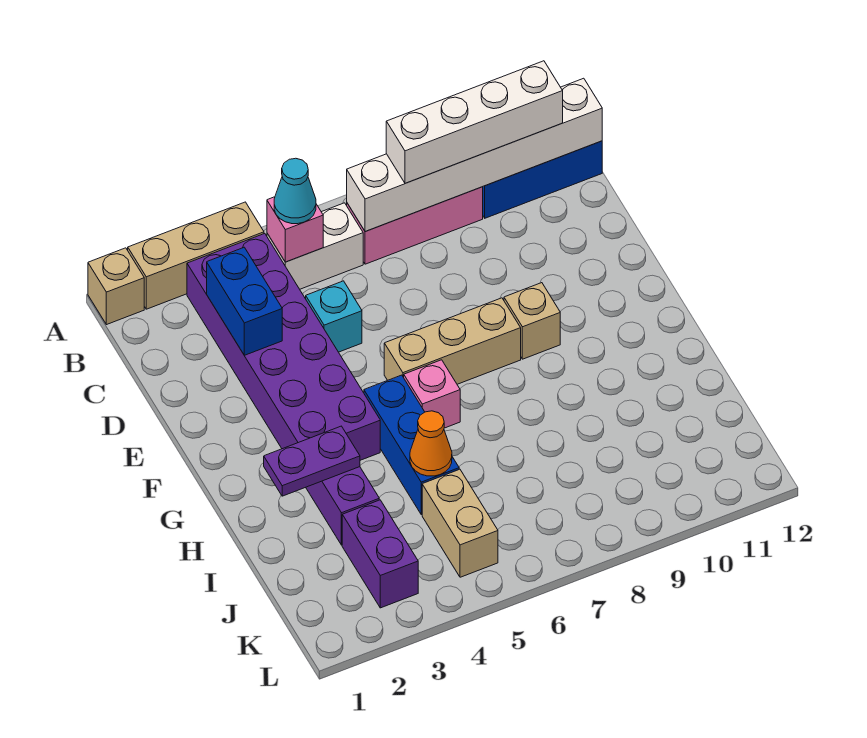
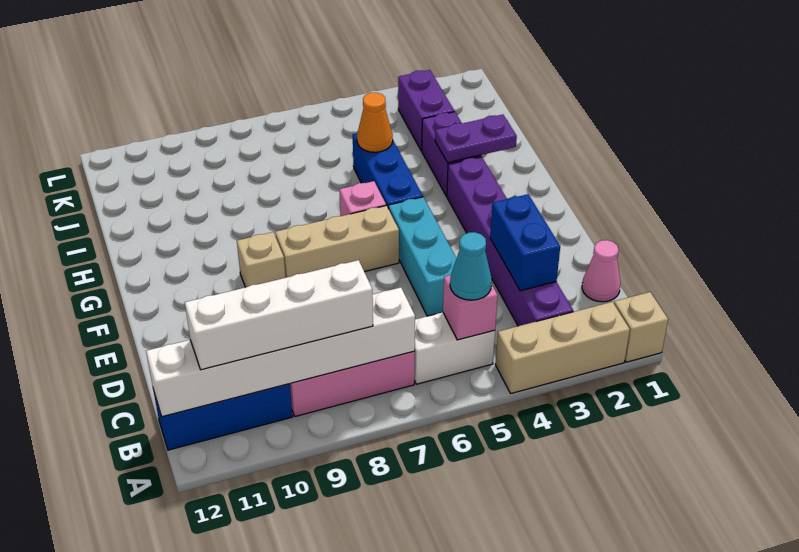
purple brick B3:G4 level 1 -> purple brick B3:G3 level 1
none -> pink cone C1 level 1
cyan brick D5 level 1 -> cyan brick D5:F5 level 1
tan brick J5:K5 level 1 -> none

